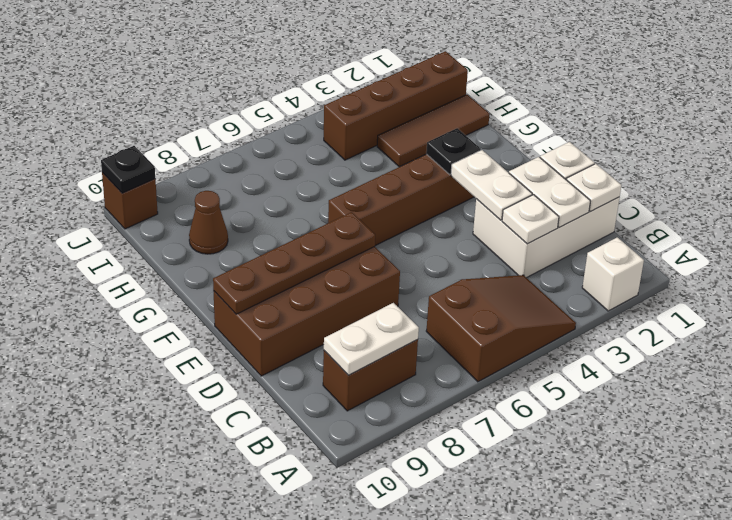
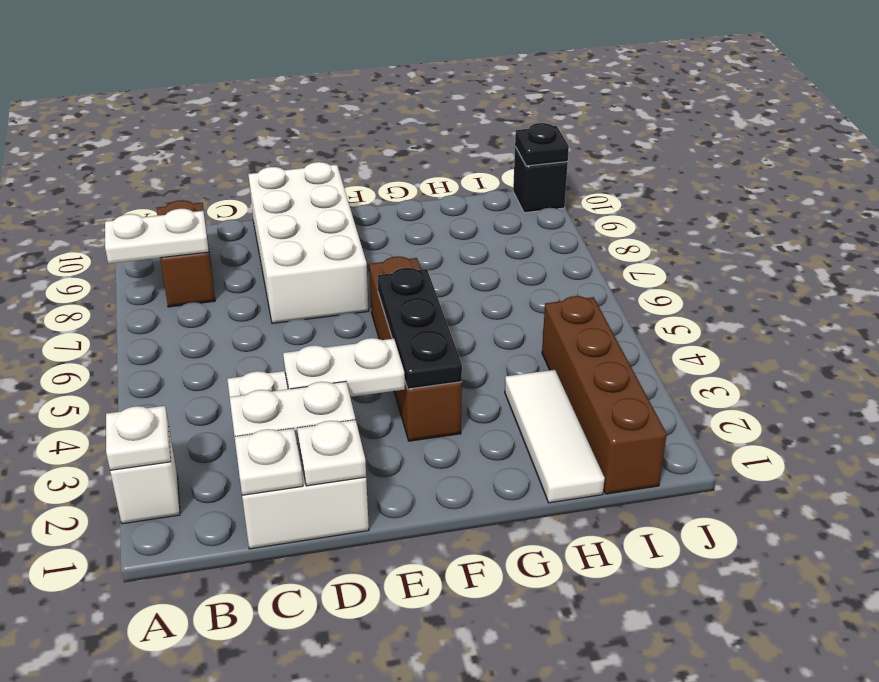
brown slope A4:B6 level 1 top 6 -> none
white plate B8:B9 level 2 -> white plate A8:B8 level 2
white plate C3 level 2 -> white plate A2 level 2
brown brick D7:E10 level 1 -> white brick D7:E10 level 1
brown plate E7:E10 level 2 -> none
black plate F3 level 2 -> black plate F3:F5 level 2
brown tile H1:H3 level 1 -> white tile H1:H3 level 1
brown cone H9 level 1 -> none
brown brick J10 level 1 -> black brick J10 level 1

